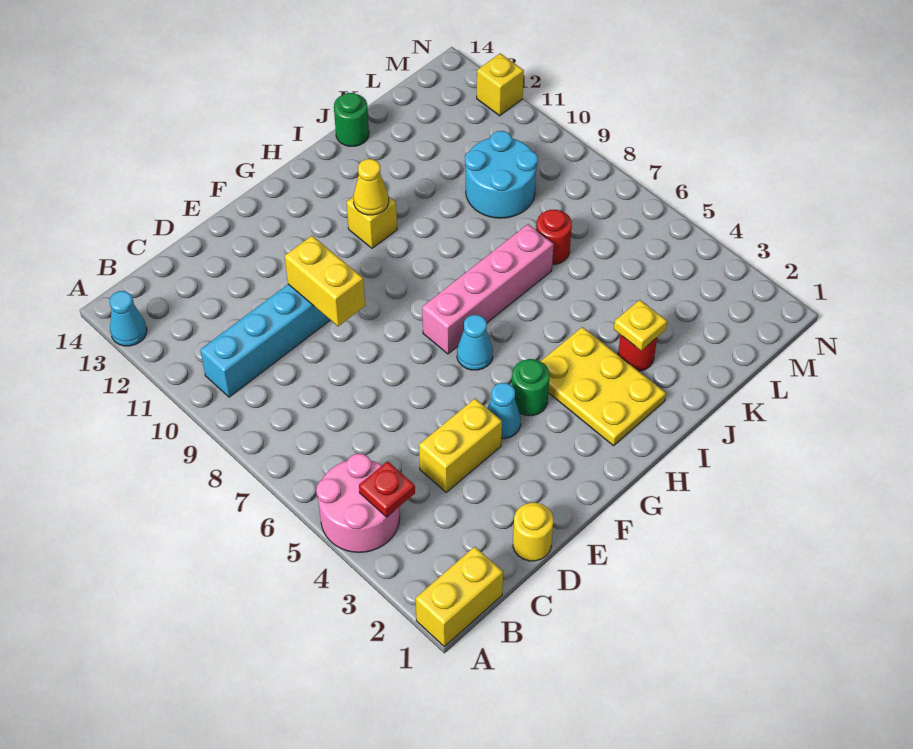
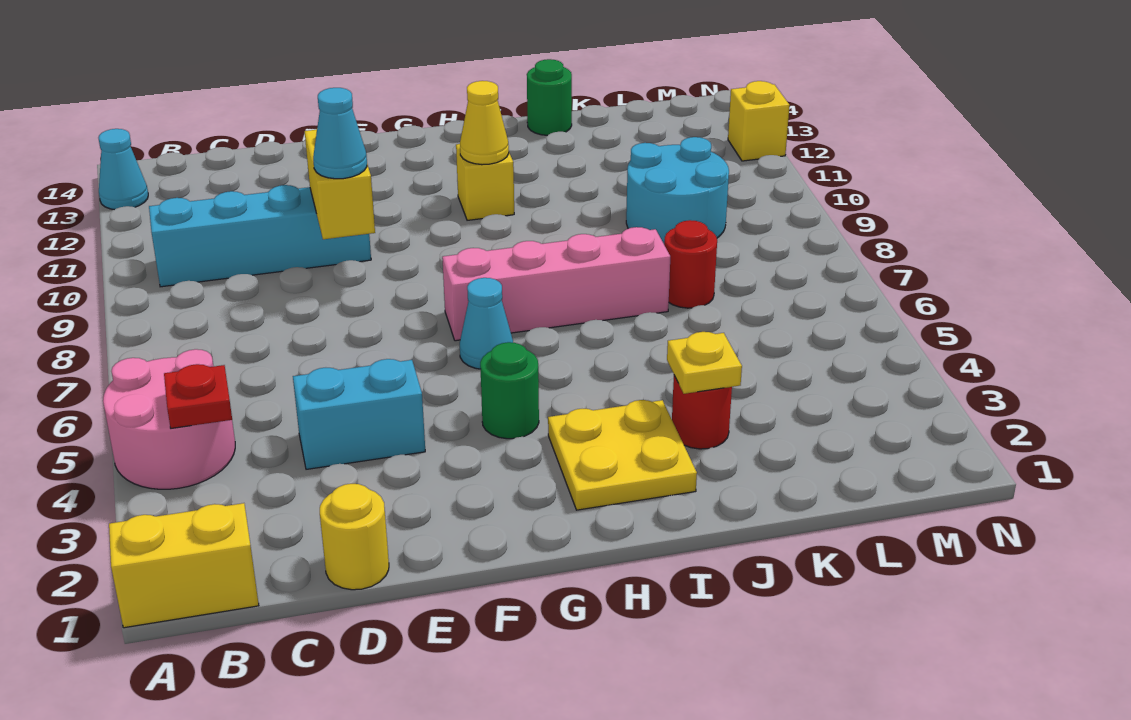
yellow brick D4:E4 level 1 -> cyan brick D4:E4 level 1
cyan cone F4 level 1 -> cyan cone E9 level 3
yellow plate H2:I4 level 1 -> yellow plate H2:I3 level 1

